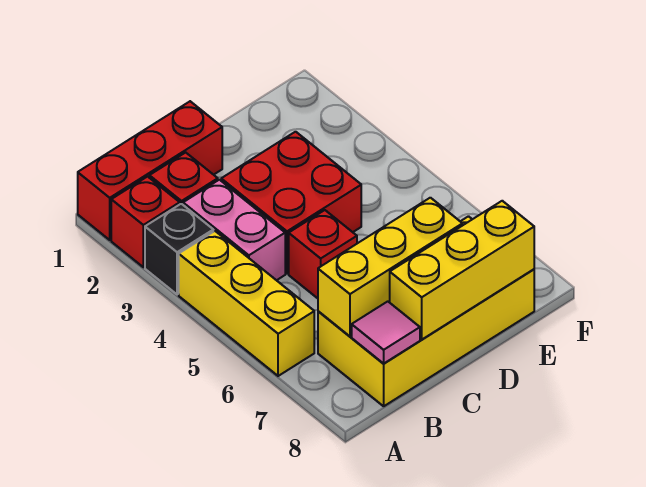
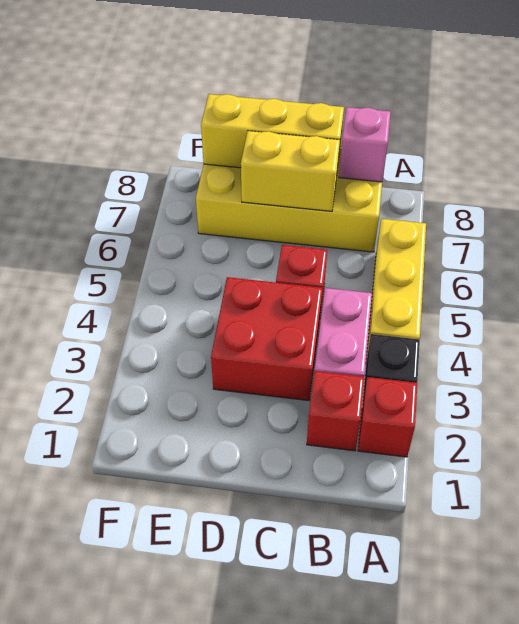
red brick A1:C1 level 1 -> none
yellow brick B7:D7 level 2 -> yellow brick C7:D7 level 2
pink tile B8 level 2 -> pink brick B8 level 2

